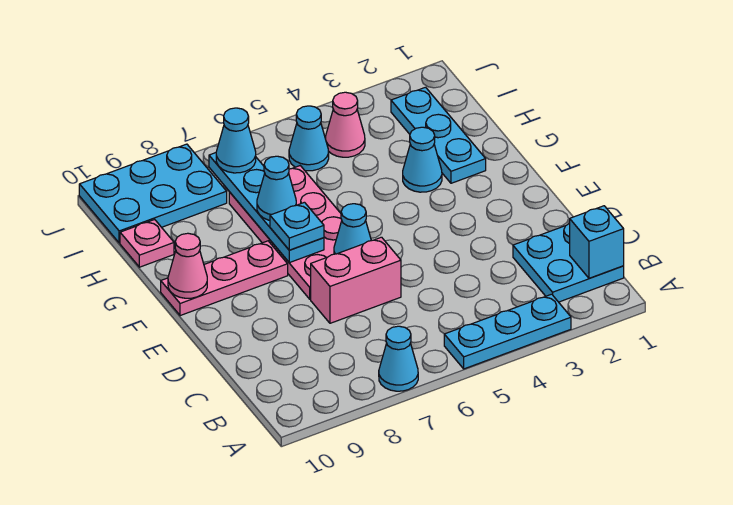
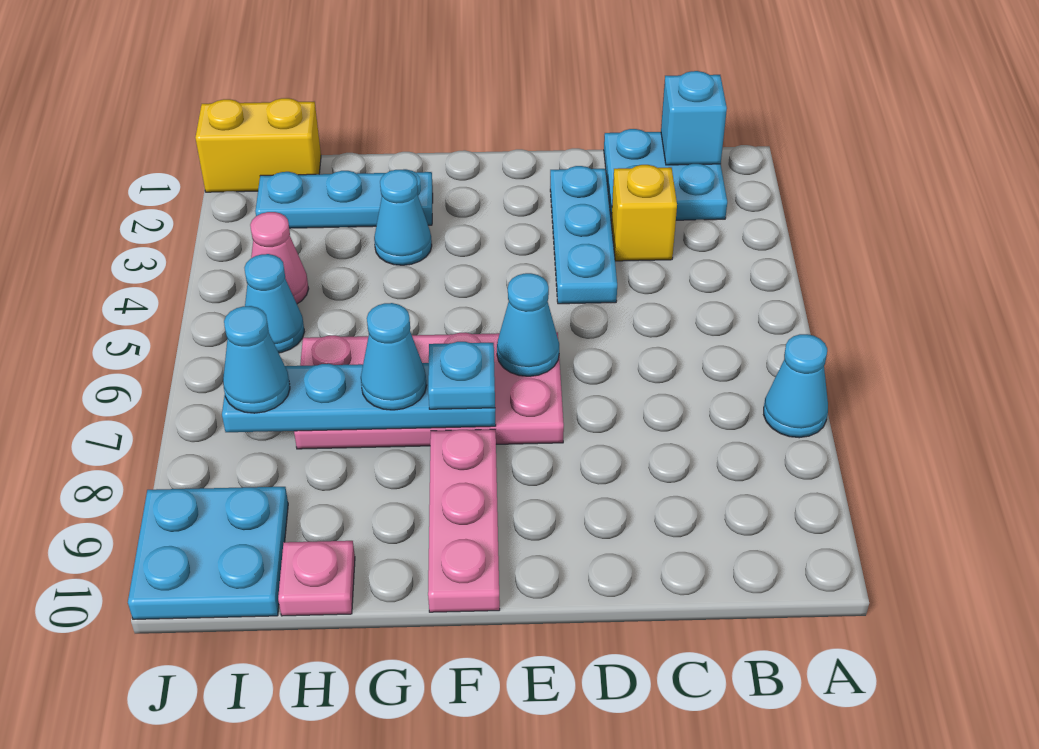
cyan plate A3:A5 level 1 -> cyan plate D2:D4 level 1
none -> yellow brick C3 level 1
pink brick D6:D7 level 1 -> none
pink cone F10 level 2 -> none
none -> yellow brick I1:J1 level 1
cyan plate I8:J10 level 1 -> cyan plate I9:J10 level 1

